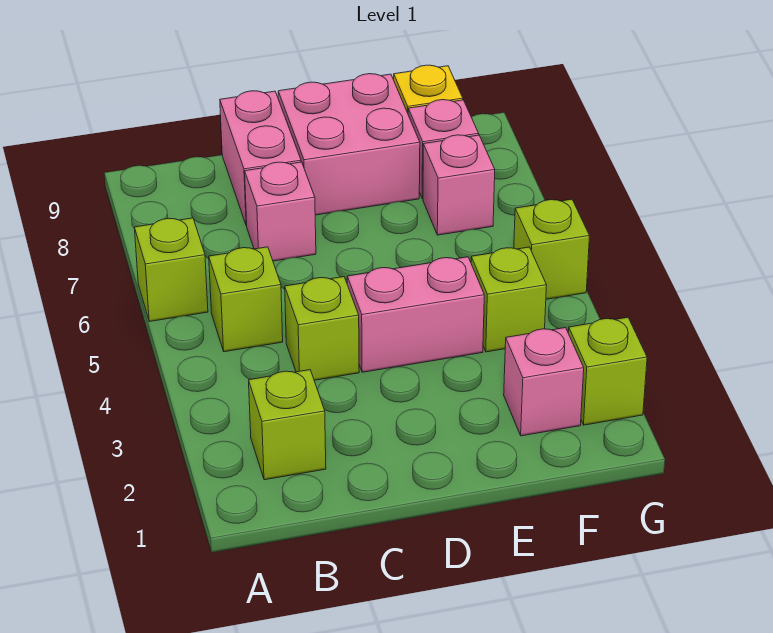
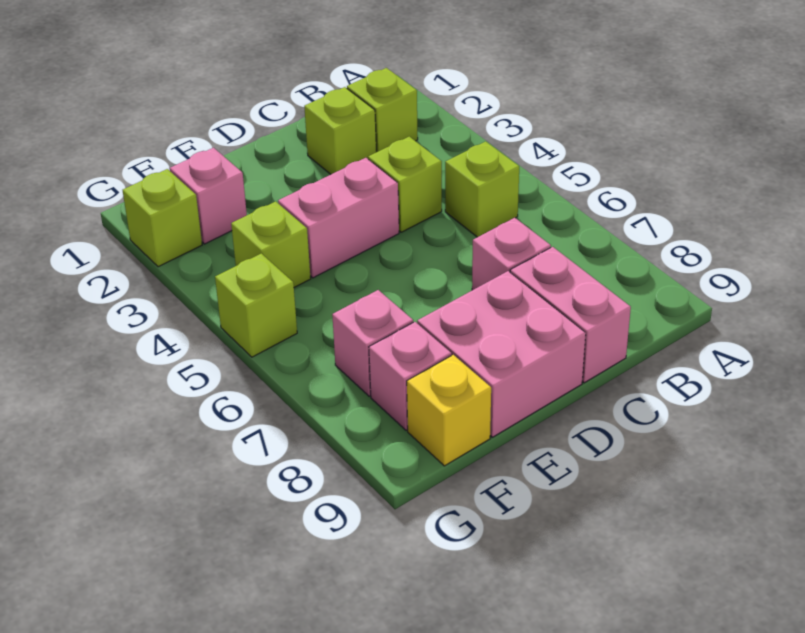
lime brick A6 level 1 -> lime brick C2 level 1

